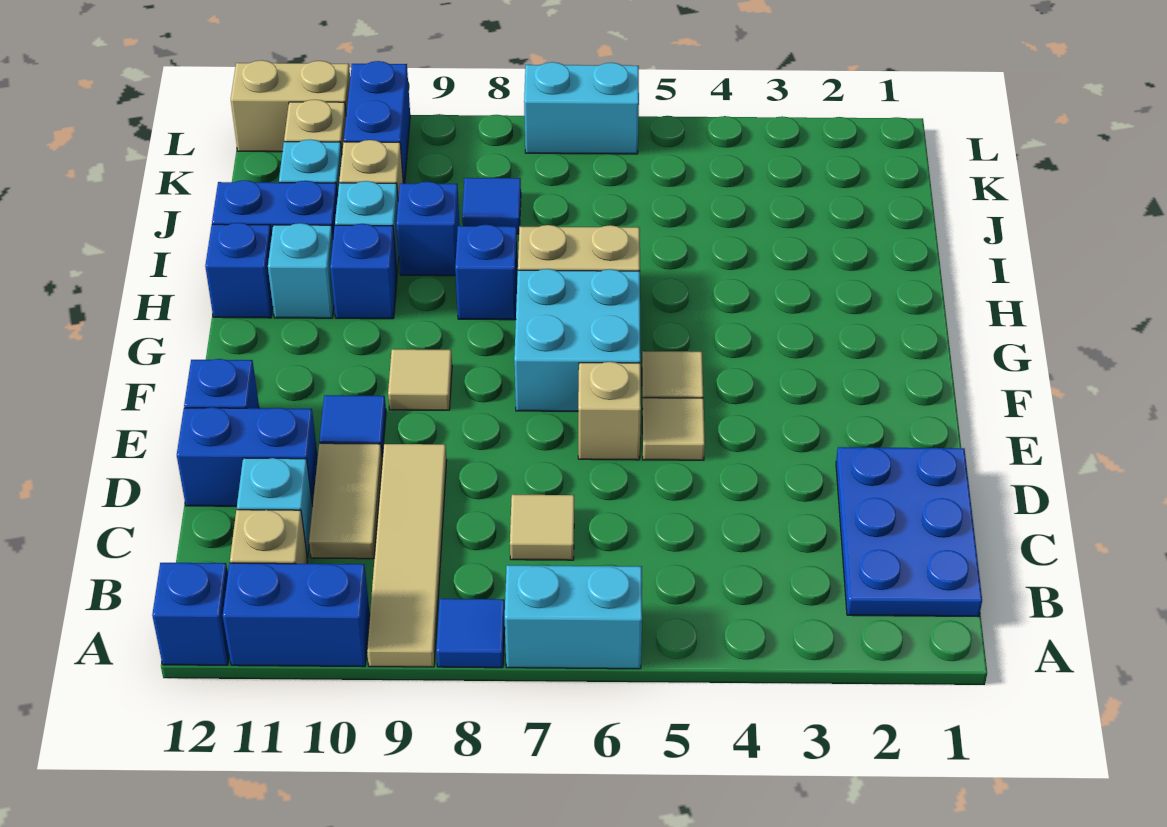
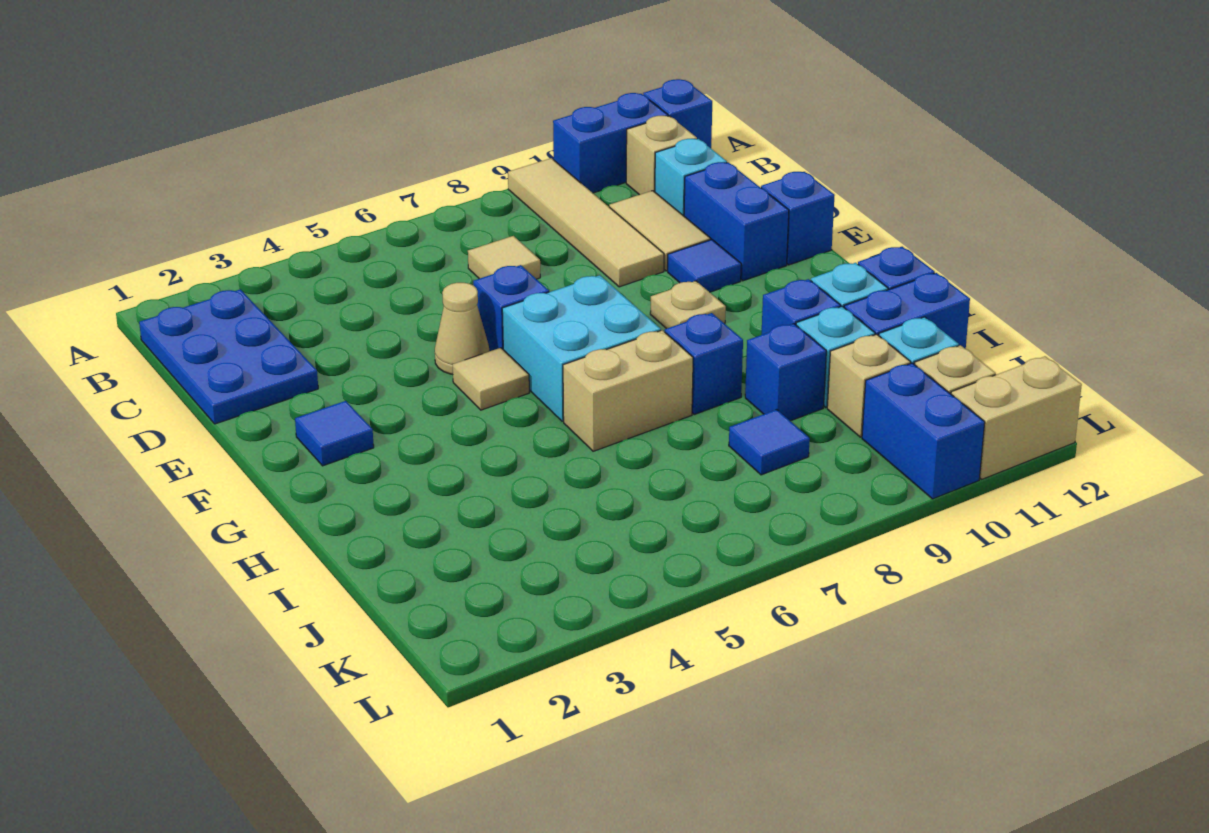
cyan brick A6:A7 level 1 -> none
blue tile A8 level 1 -> blue tile F2 level 1
blue brick D11:D12 level 1 -> blue brick D11:E11 level 1
tan tile E5 level 1 -> tan cone E5 level 1
tan brick E6 level 1 -> blue brick E6 level 1
tan tile F9 level 1 -> tan plate F9 level 1
cyan brick L6:L7 level 1 -> none

